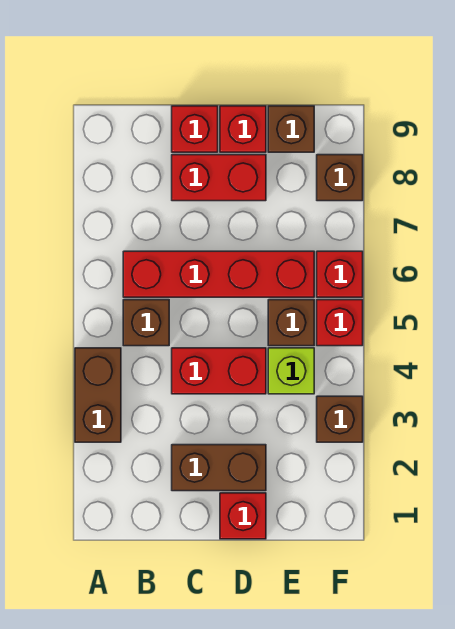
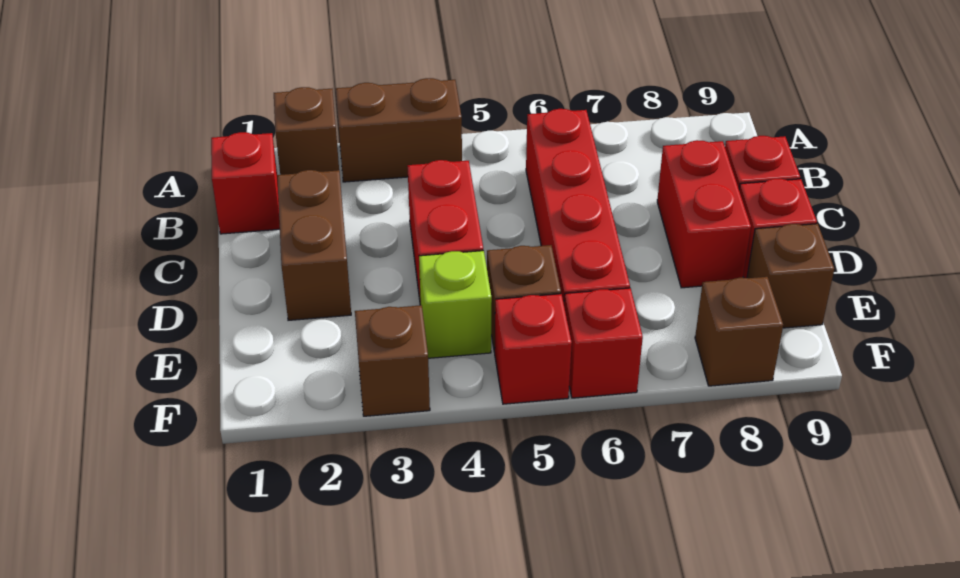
brown brick B5 level 1 -> brown brick A2 level 1
red brick D1 level 1 -> red brick B1 level 1

